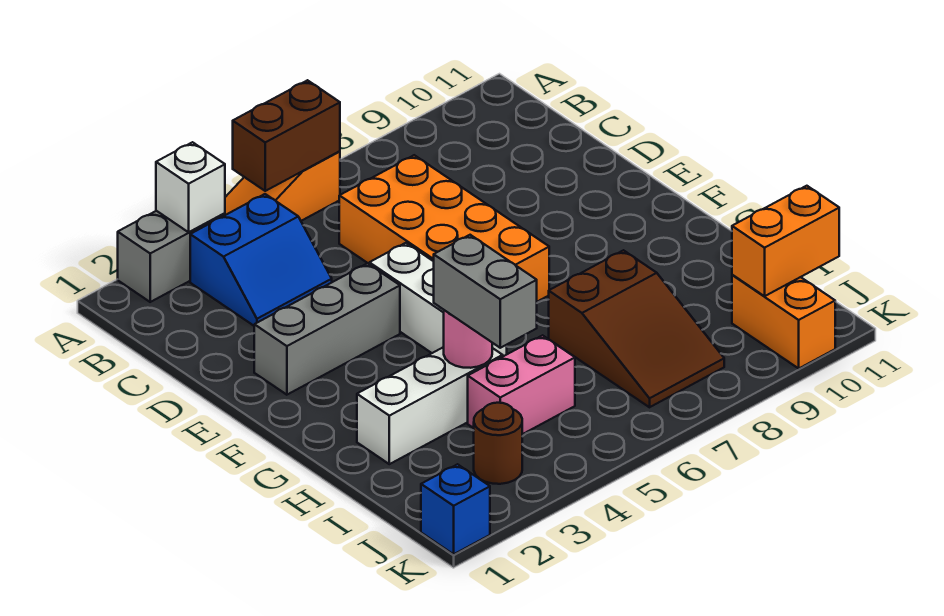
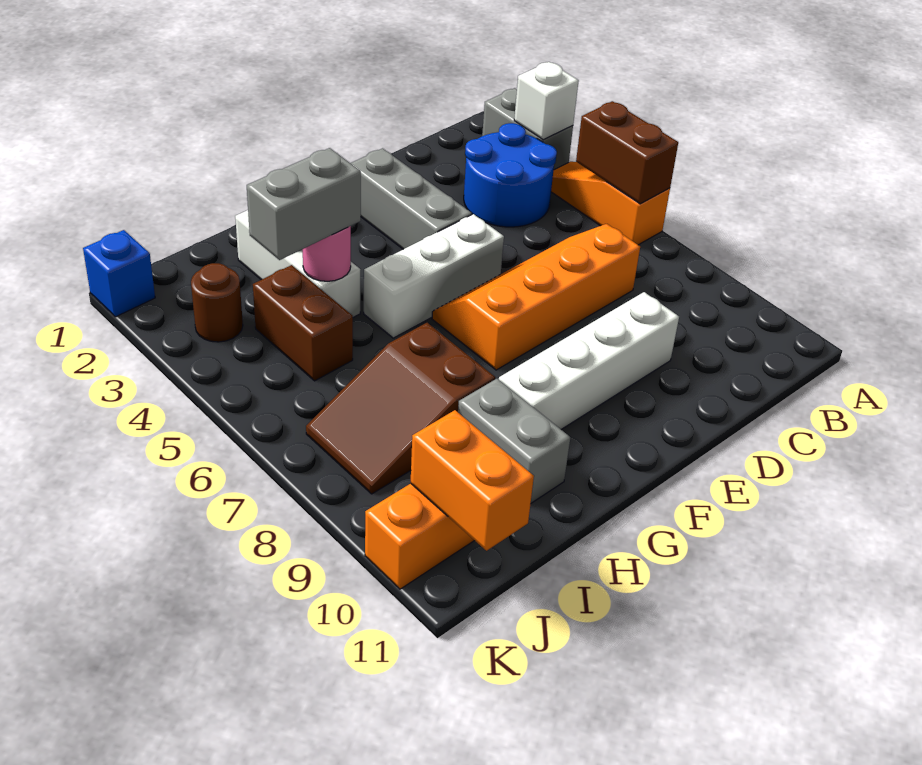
blue slope B3:C4 level 1 top B -> blue round brick B3:C4 level 1
orange brick C6:F7 level 1 -> orange slope C6:F7 level 1 top 7
none -> white brick D9:G9 level 1
none -> grey brick H9:H10 level 1
pink brick I4:I5 level 1 -> brown brick I4:I5 level 1

